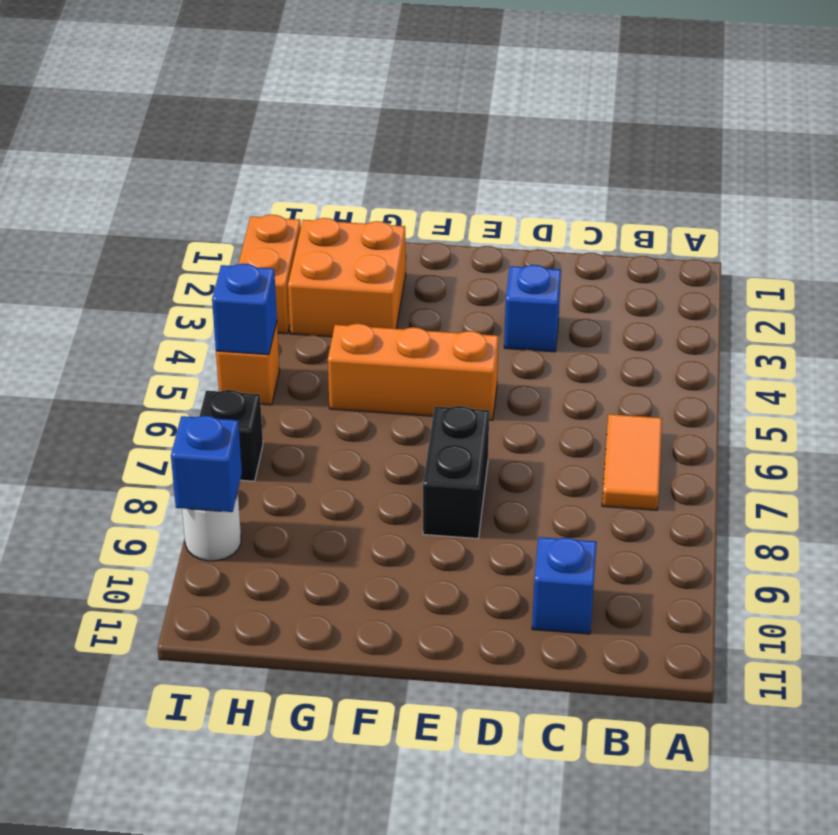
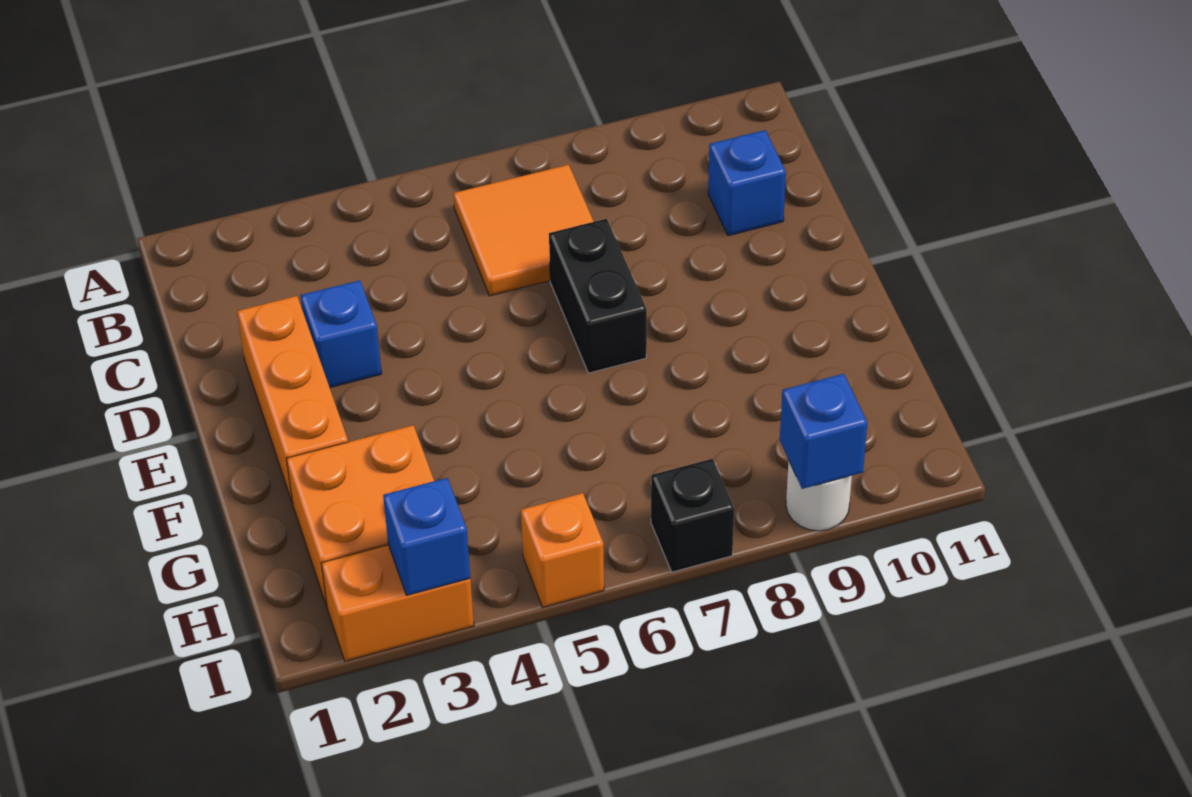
orange tile B6:B7 level 1 -> orange tile B6:C7 level 1
orange brick E5:G5 level 1 -> orange brick D2:F2 level 1
black brick E7:E8 level 1 -> black brick D7:E7 level 1
blue brick I5 level 2 -> blue brick I3 level 2

